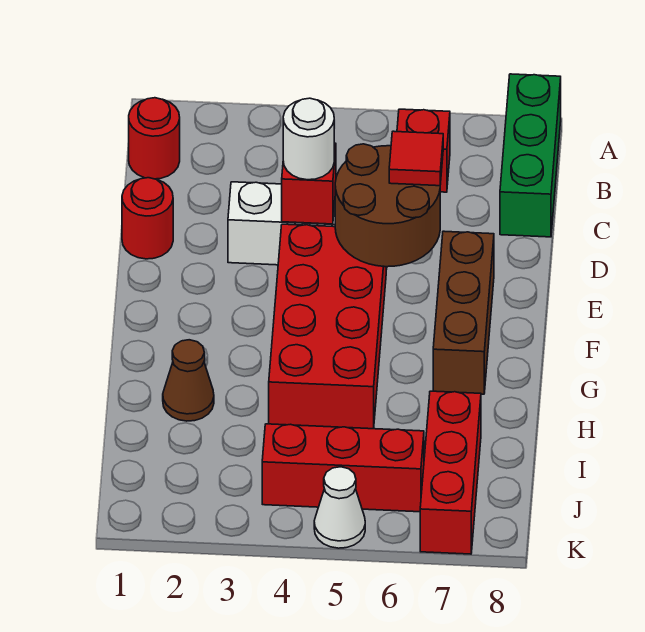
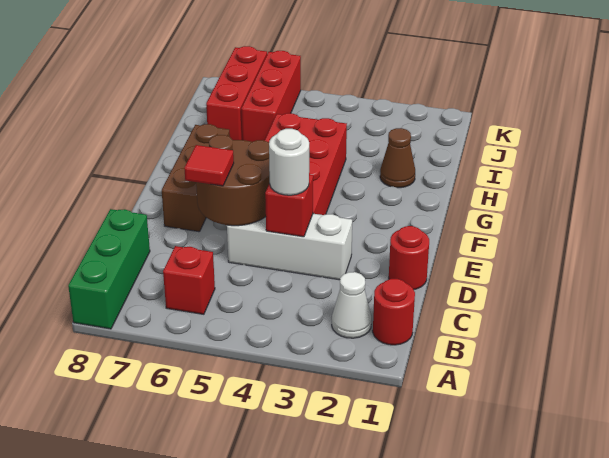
red brick J4:J6 level 1 -> red brick I6:K6 level 1
white cone K5 level 1 -> white cone B2 level 1

